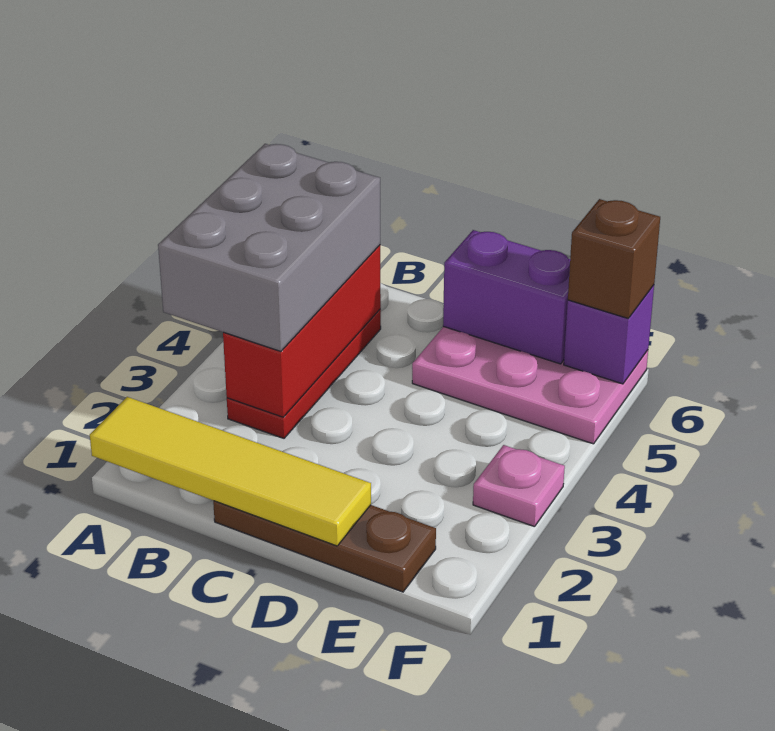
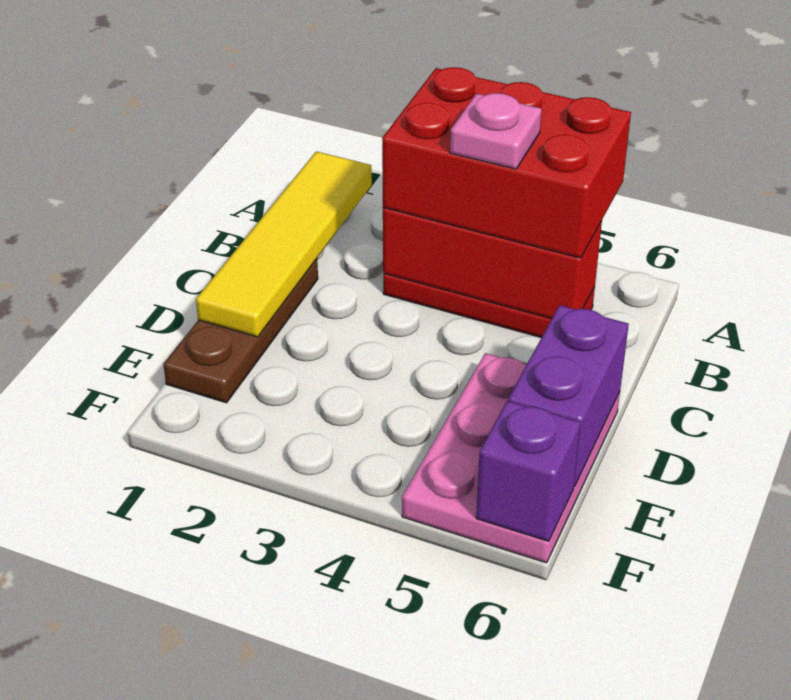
grey brick A3:B5 level 3 -> red brick A3:B5 level 3
pink plate F3 level 1 -> pink plate B4 level 4
brown brick F6 level 3 -> none

